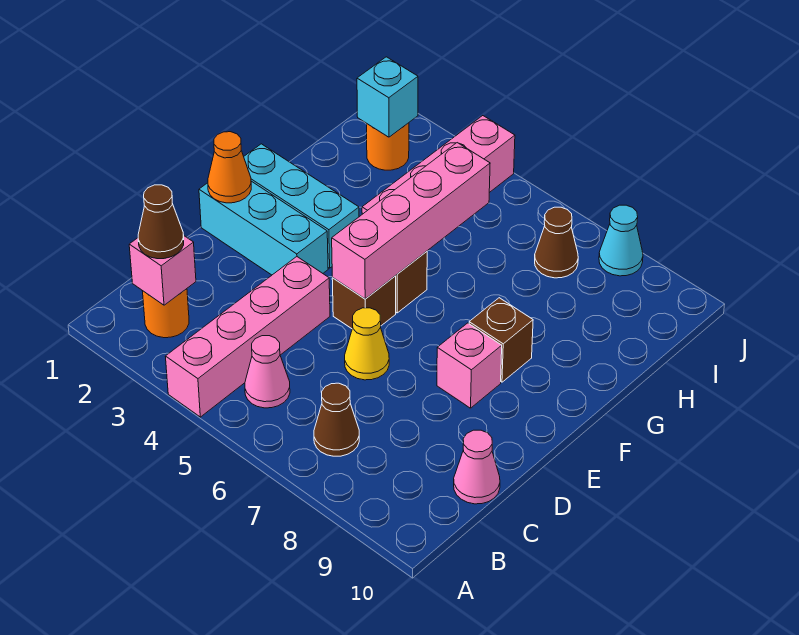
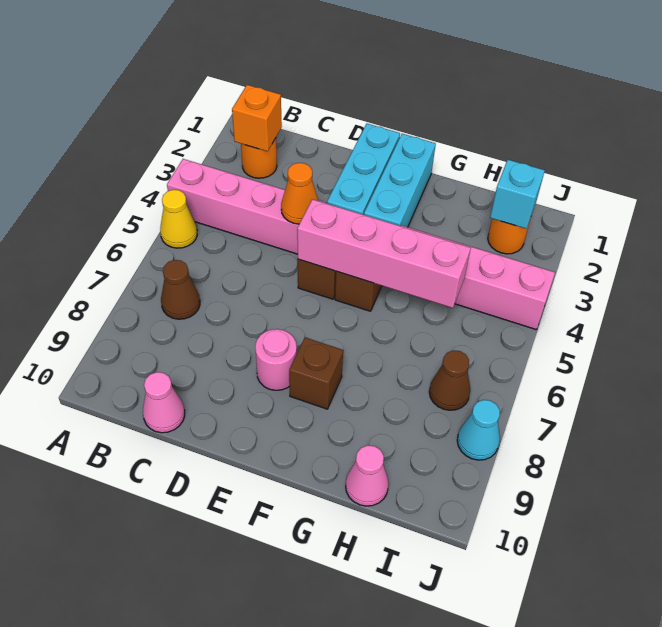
pink brick B2 level 2 -> orange brick B2 level 2
brown cone B2 level 3 -> none
pink cone B5 level 1 -> pink cone H10 level 1
yellow cone D6 level 1 -> yellow cone A5 level 1
orange cone E1 level 2 -> orange cone D4 level 2
pink brick E8 level 1 -> pink round brick E8 level 1

